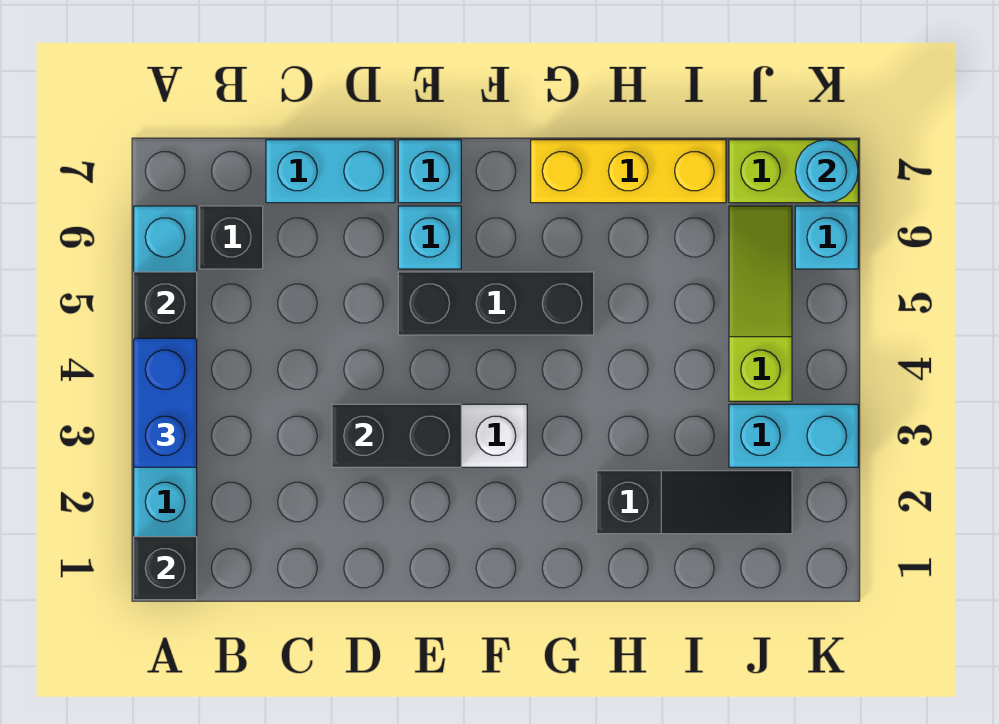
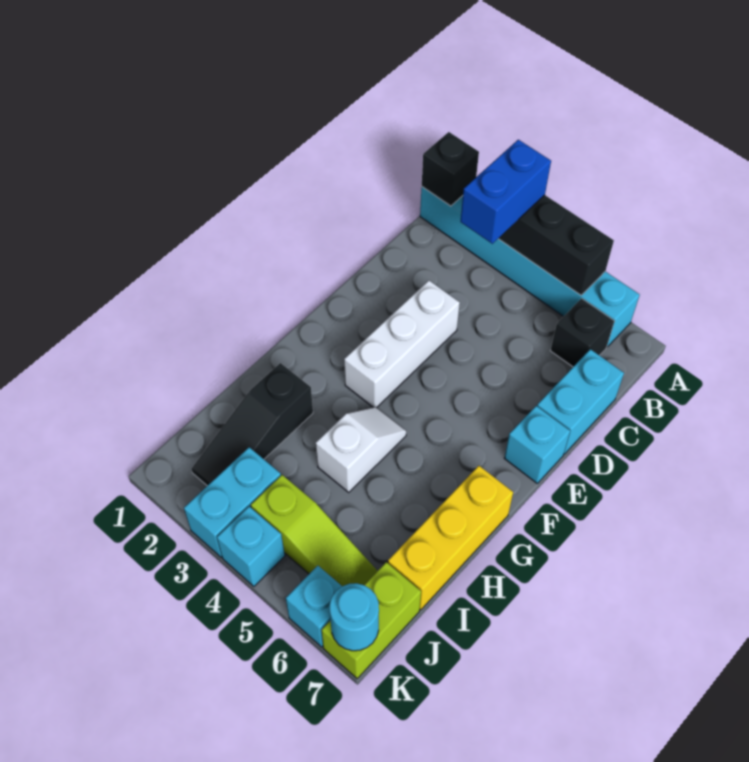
blue brick A3:A4 level 3 -> blue brick A3:B3 level 3
black brick D3:E3 level 2 -> none
black brick E5:G5 level 1 -> none
cyan brick E6 level 1 -> cyan brick K4 level 1
none -> white slope G4:H4 level 1 top H

